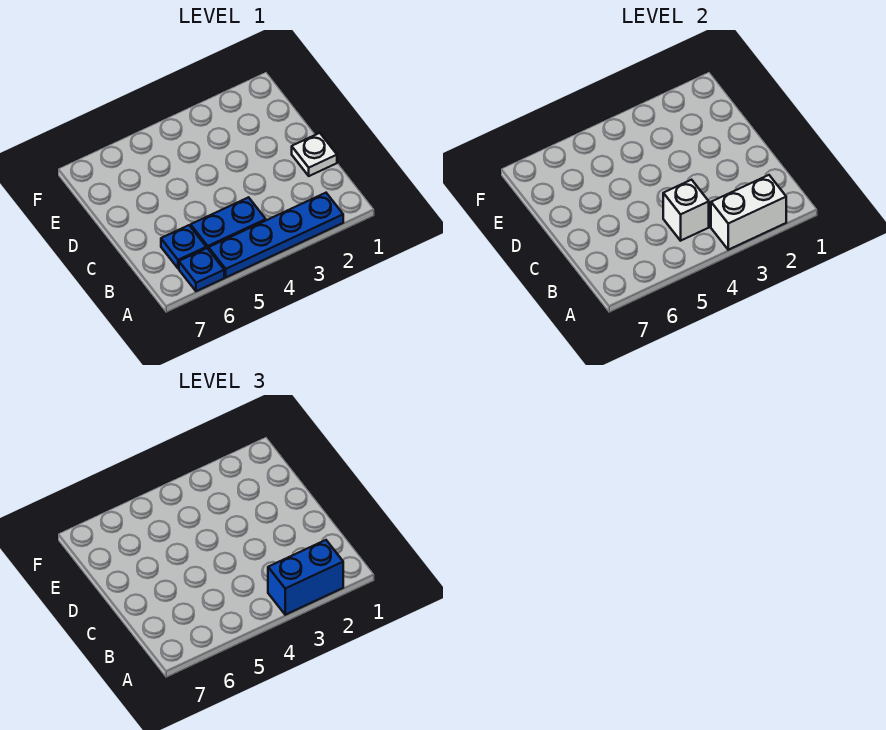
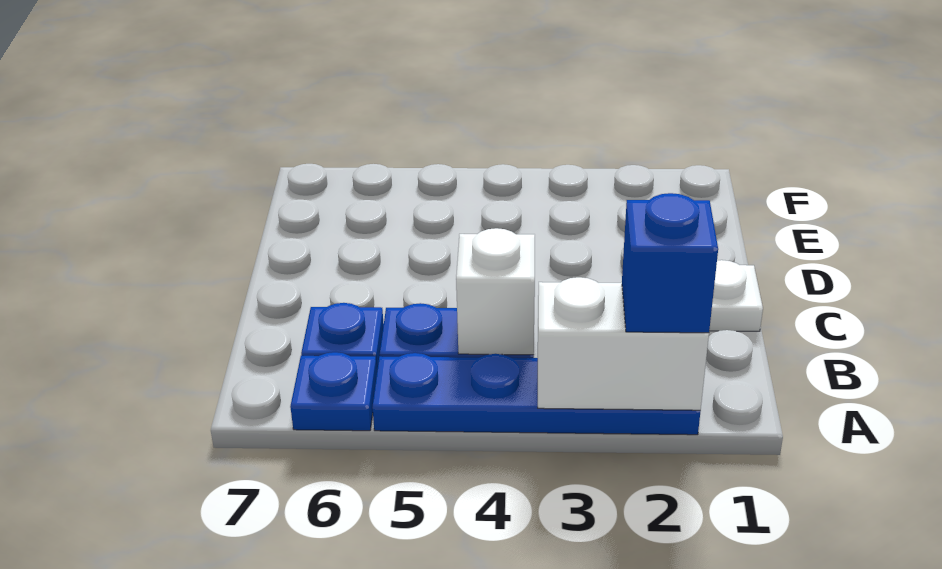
blue brick A2:A3 level 3 -> blue brick A2 level 3

